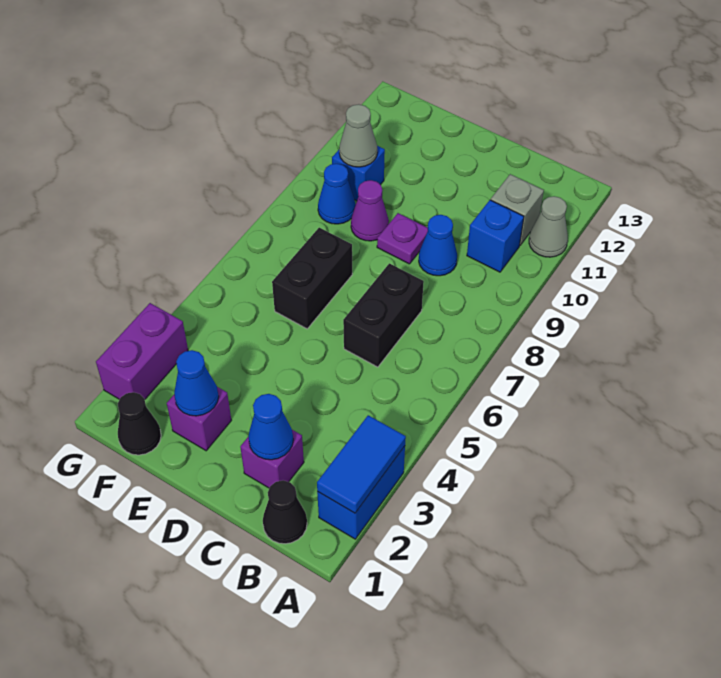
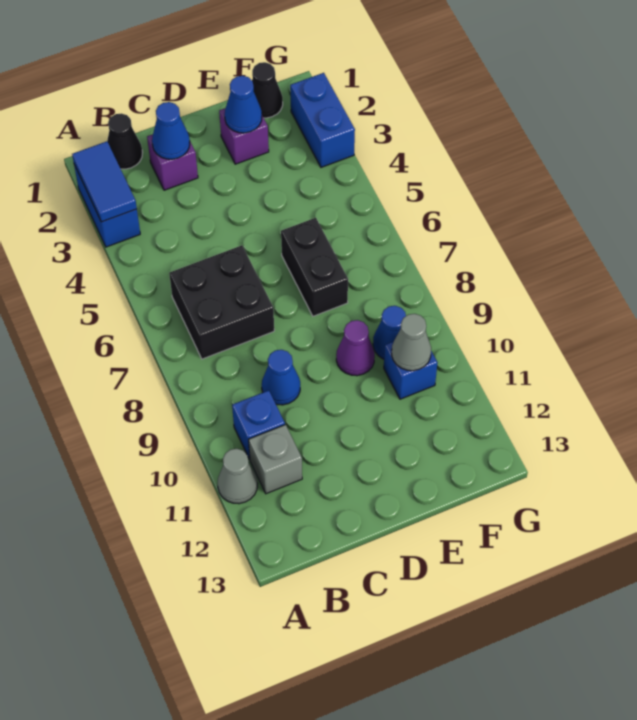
black brick C6:C7 level 1 -> black brick B6:C7 level 1
purple plate D9 level 1 -> none
purple brick G2:G3 level 1 -> blue brick G2:G3 level 1

